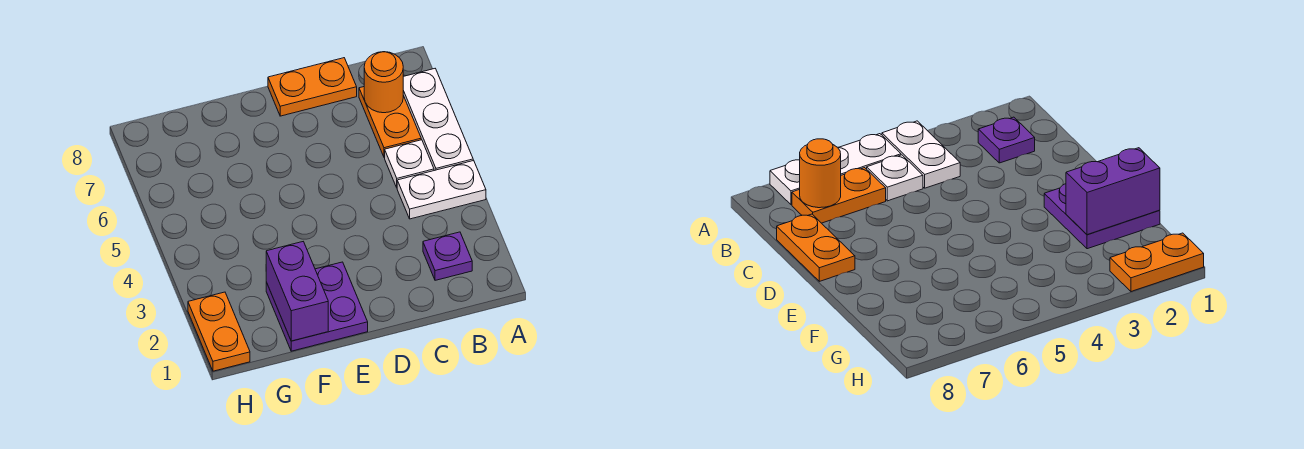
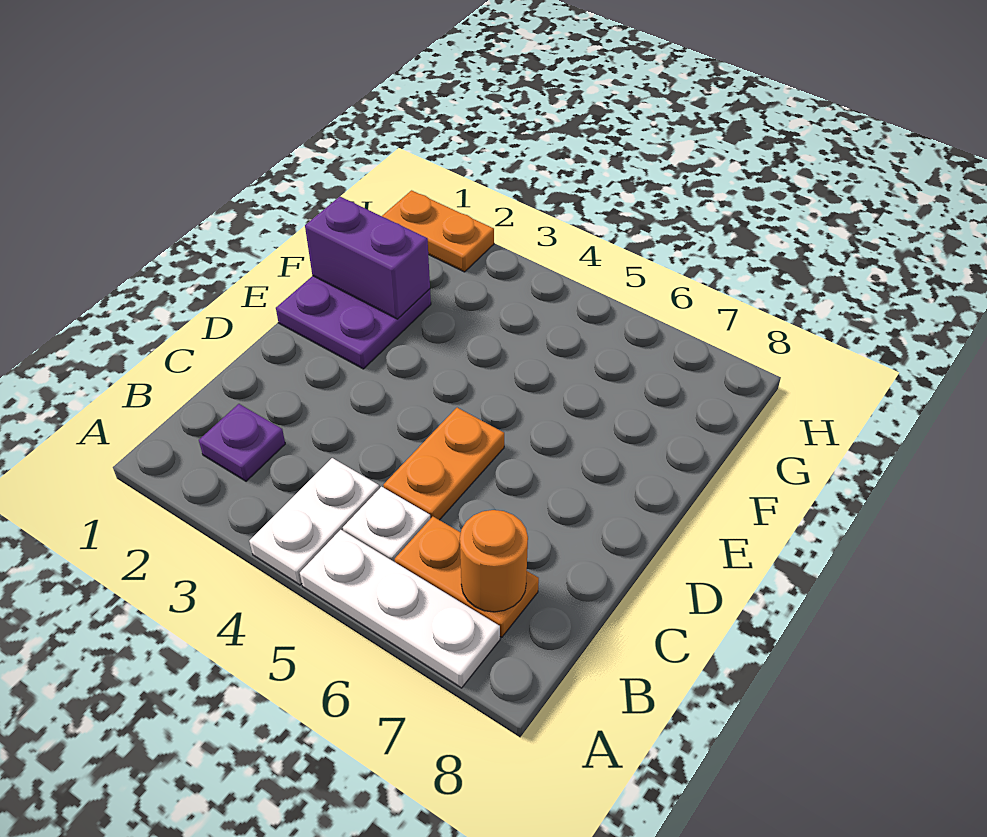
orange plate C8:D8 level 1 -> orange plate C5:D5 level 1

